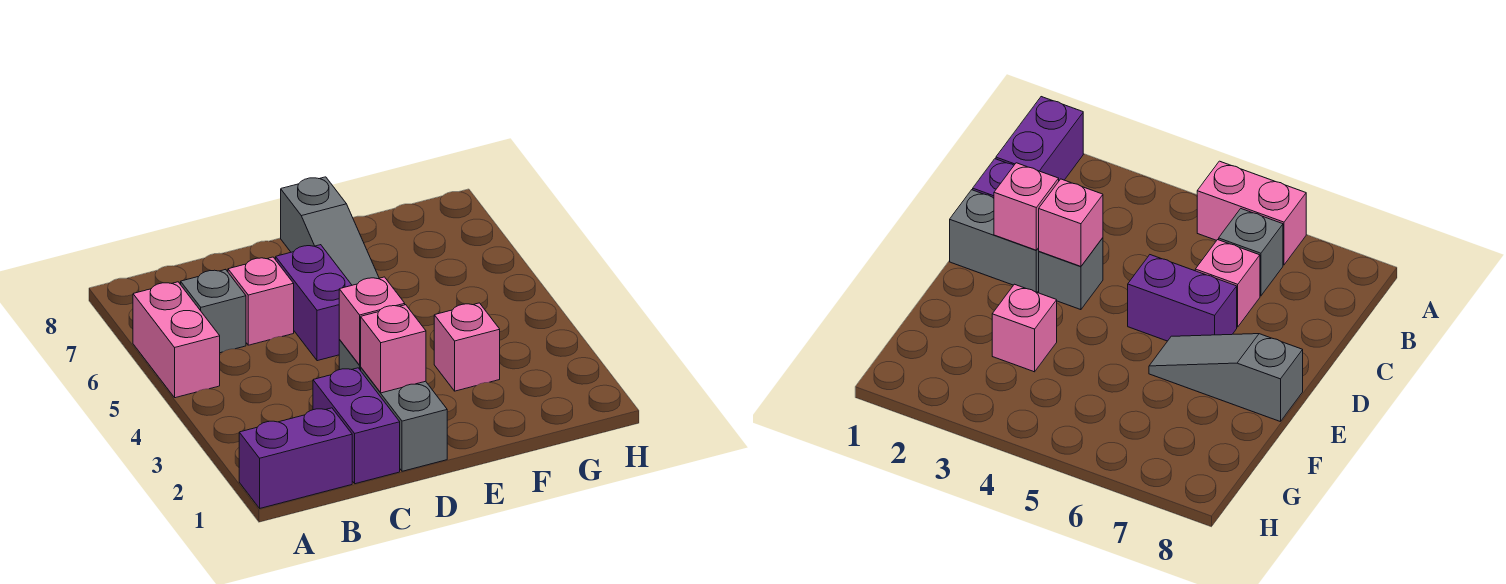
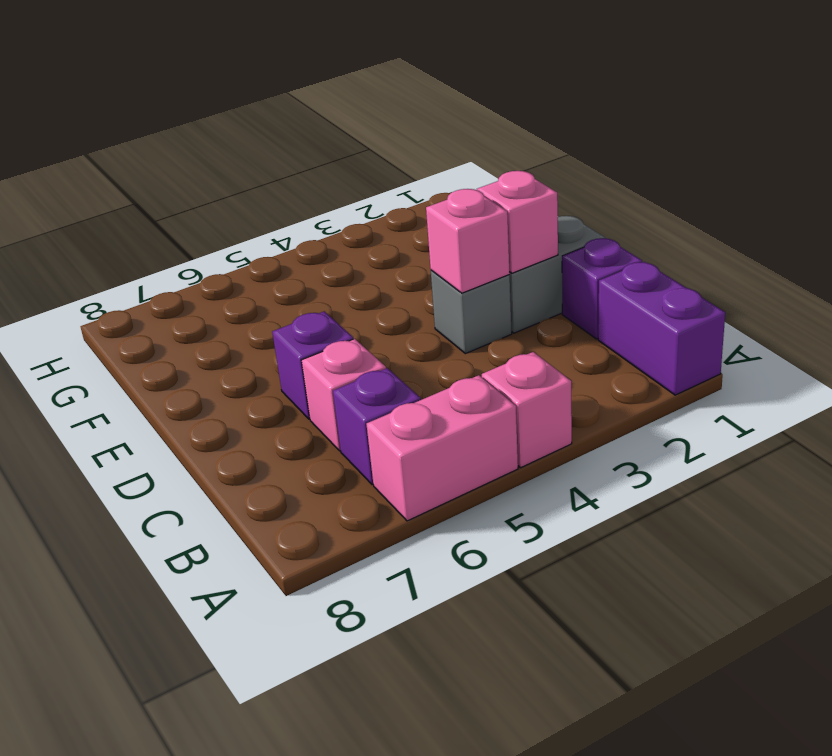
grey brick B6 level 1 -> purple brick B6 level 1
purple brick C1:C2 level 1 -> purple brick C1 level 1
purple brick D5:D6 level 1 -> purple brick D6 level 1
grey slope E6:E8 level 1 top 8 -> none
pink brick F3 level 1 -> pink brick A4 level 1

